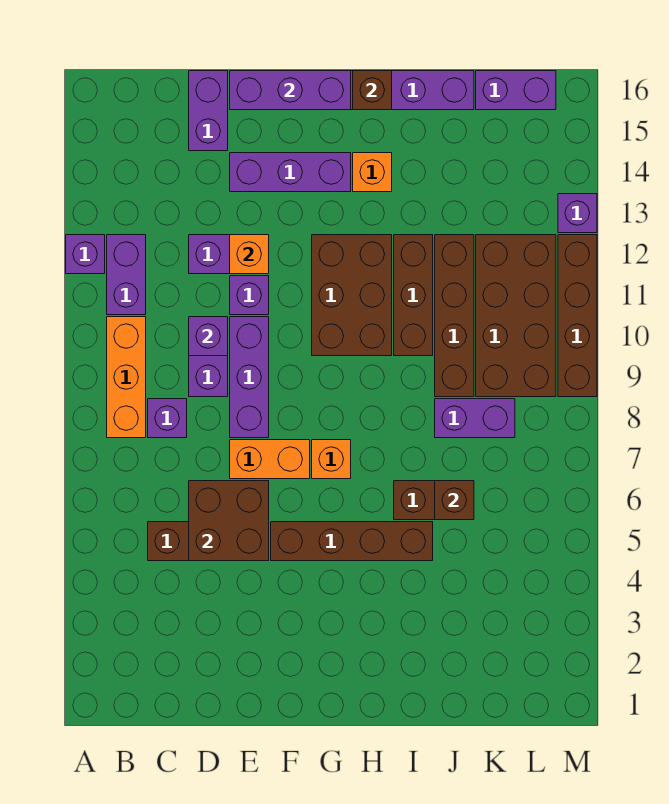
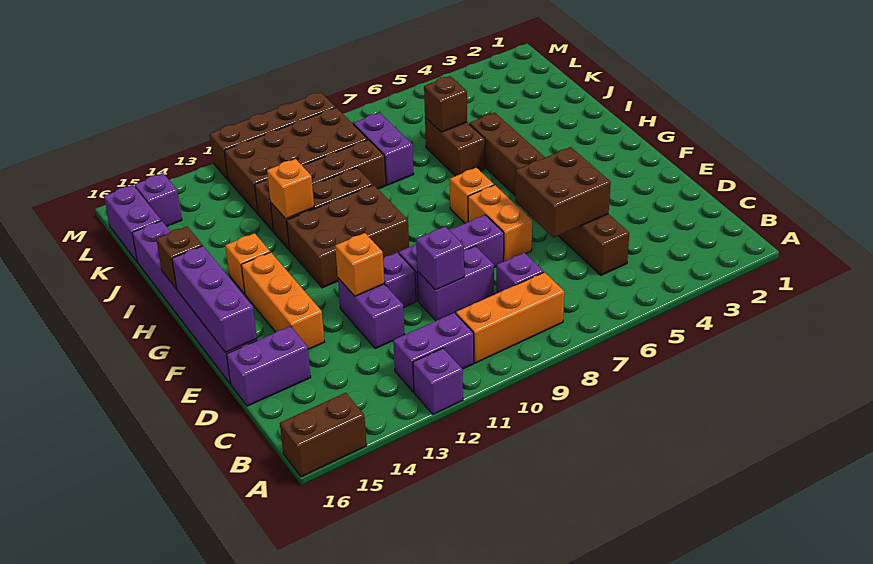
none -> brown brick A15:A16 level 1
purple brick E14:G14 level 1 -> orange brick E14:G14 level 1
none -> orange brick I12 level 2
purple brick M13 level 1 -> purple brick L15 level 1

